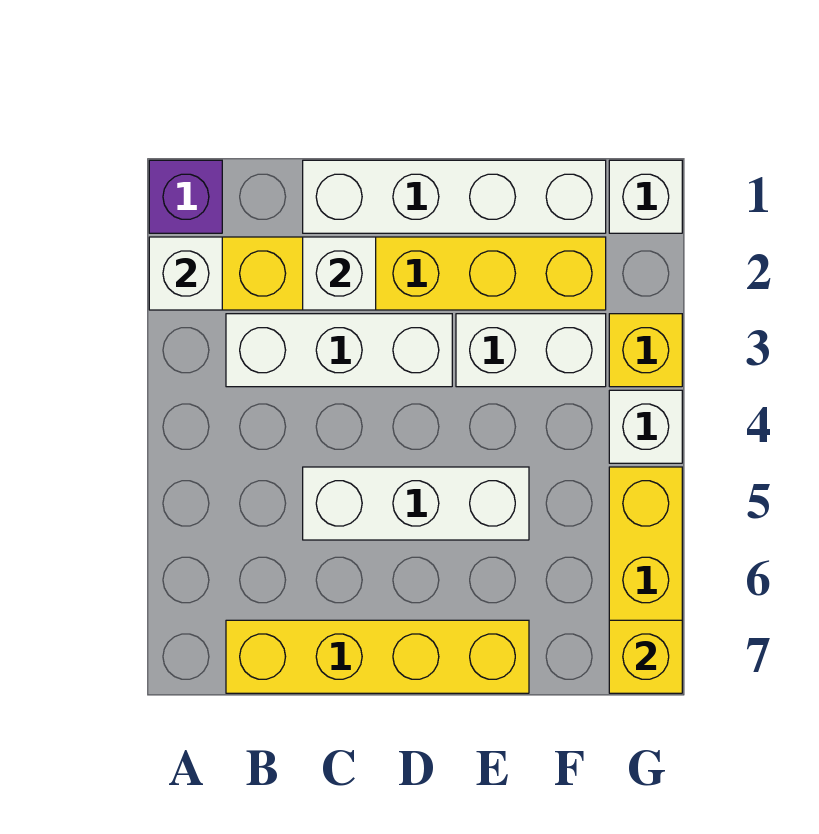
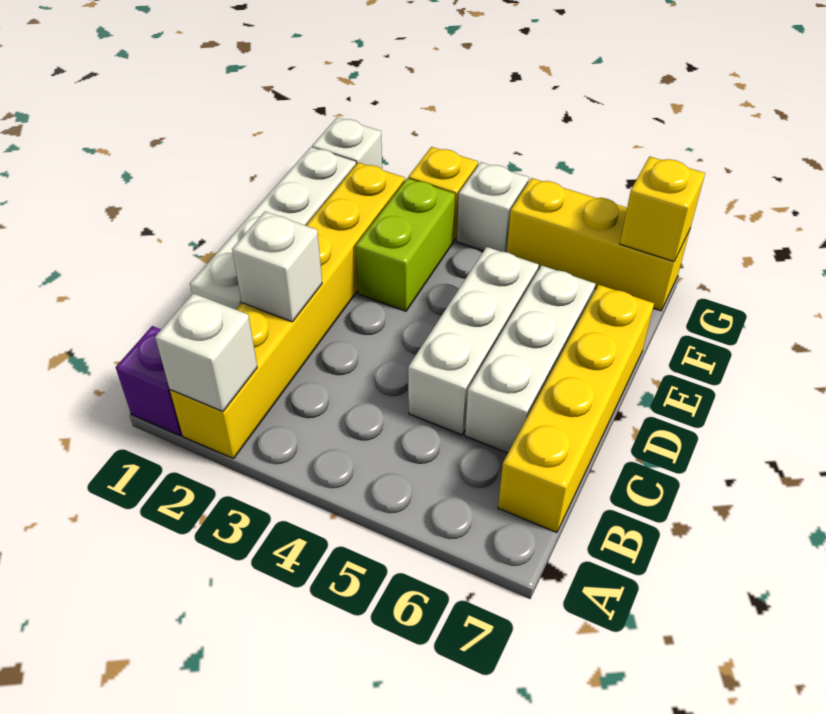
white brick B3:D3 level 1 -> white brick C6:E6 level 1
white brick E3:F3 level 1 -> lime brick E3:F3 level 1

